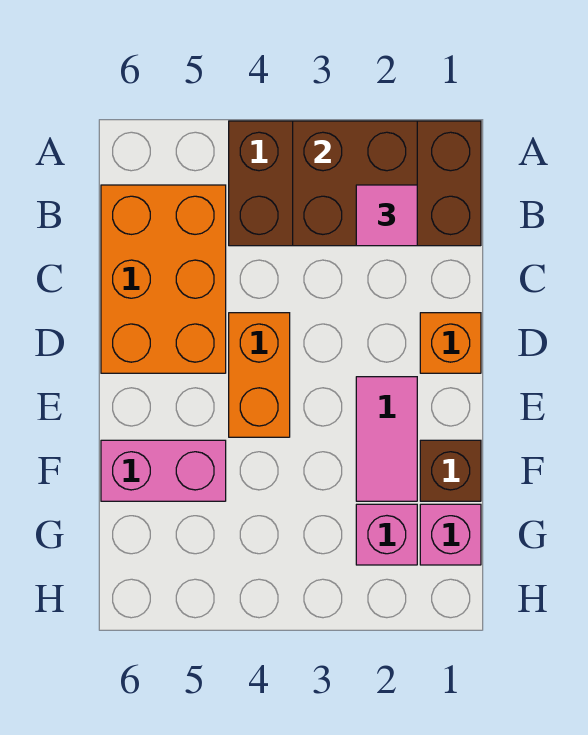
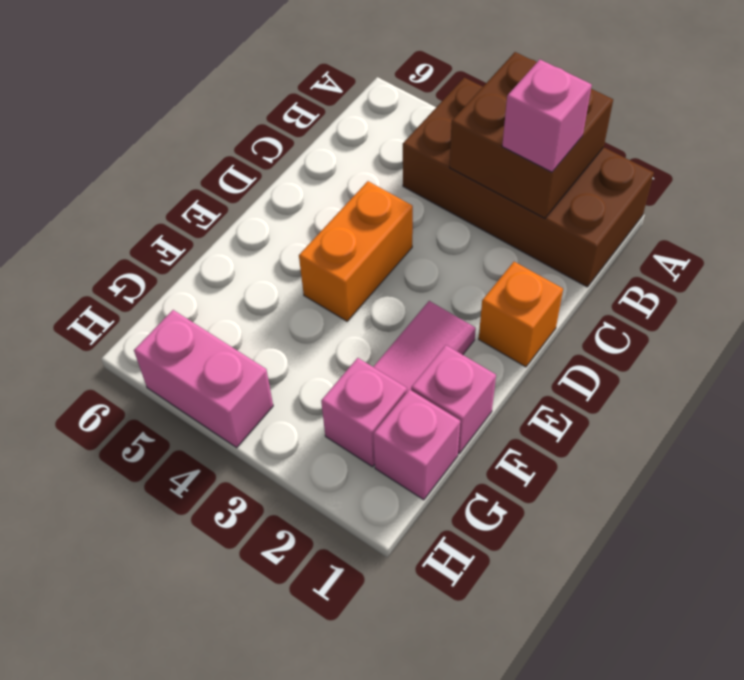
pink tile B2 level 3 -> pink brick B2 level 3
orange brick B5:D6 level 1 -> none
brown brick F1 level 1 -> pink brick F1 level 1
pink brick F5:F6 level 1 -> pink brick H4:H5 level 1

